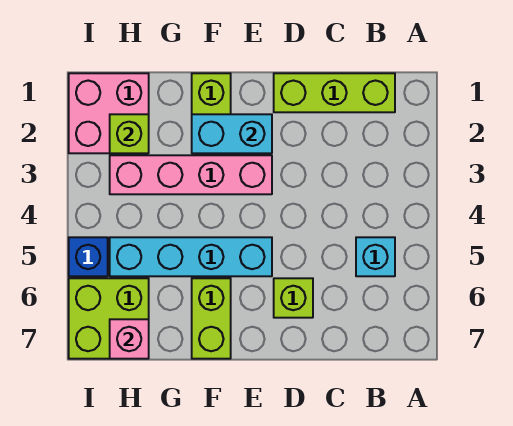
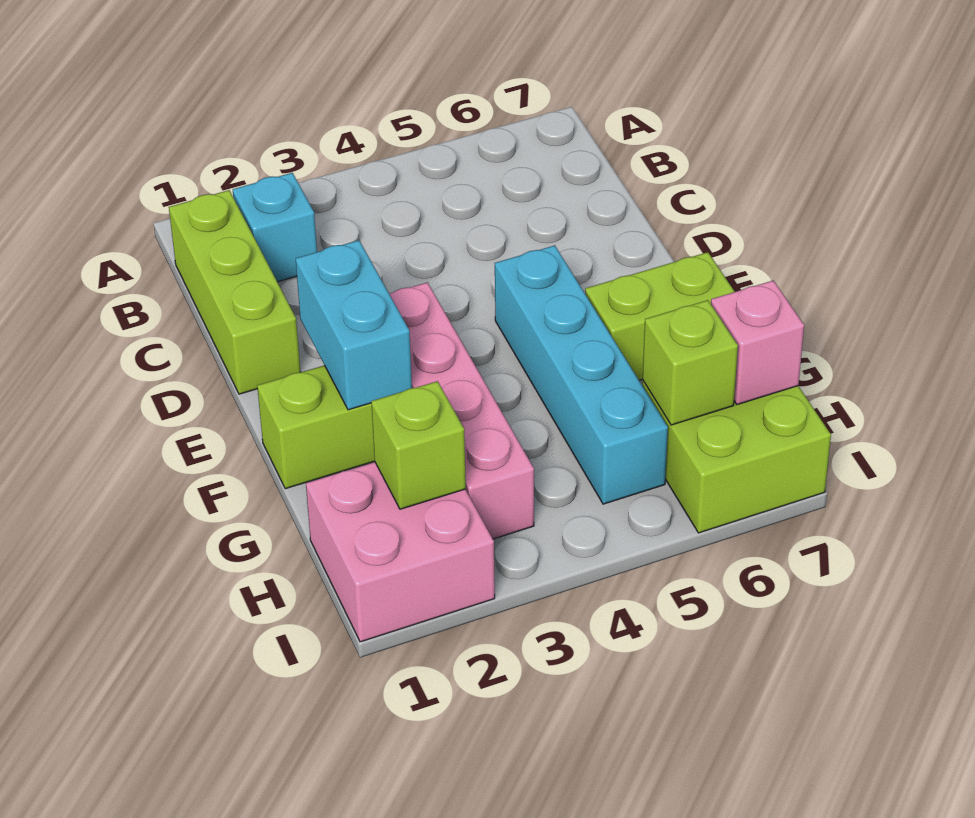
cyan brick B5 level 1 -> cyan brick B2 level 1
lime brick D6 level 1 -> lime brick H6 level 2
blue brick I5 level 1 -> none

